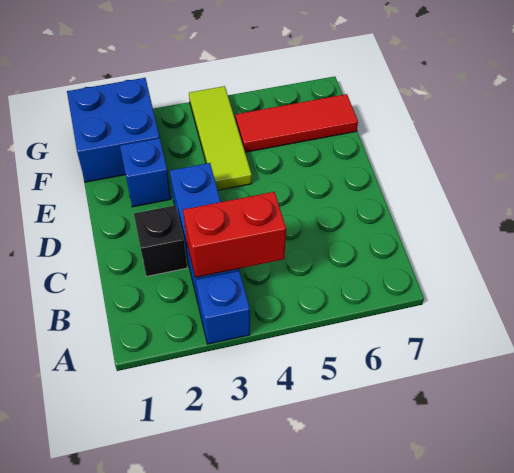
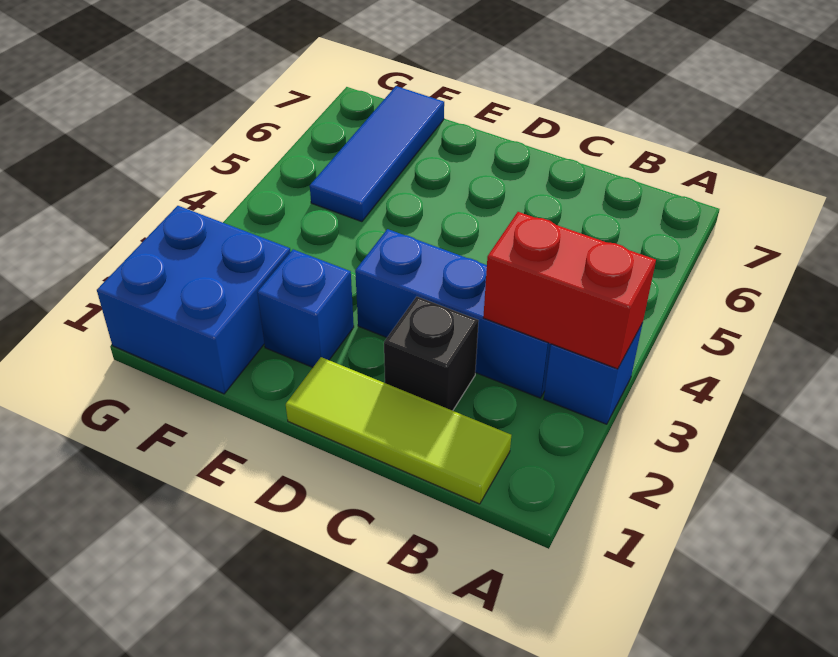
red brick B3:B4 level 2 -> red brick A3:B3 level 2
lime tile E4:G4 level 1 -> lime tile B1:D1 level 1
red tile F5:F7 level 1 -> blue tile F5:F7 level 1

